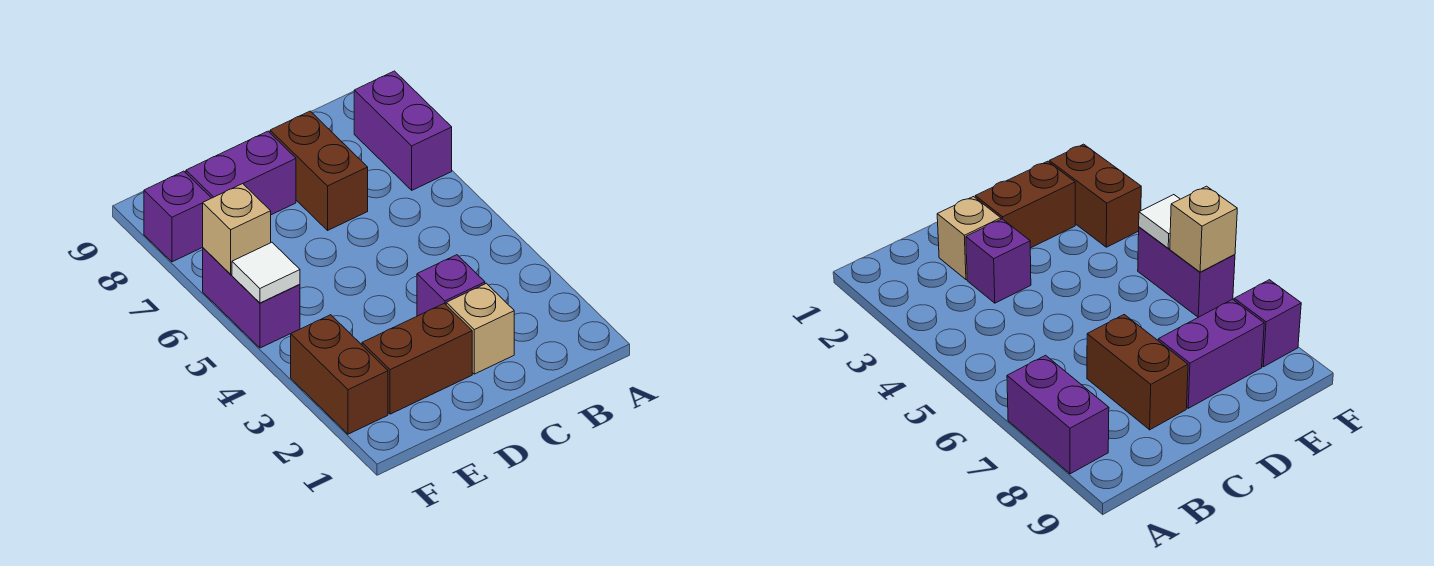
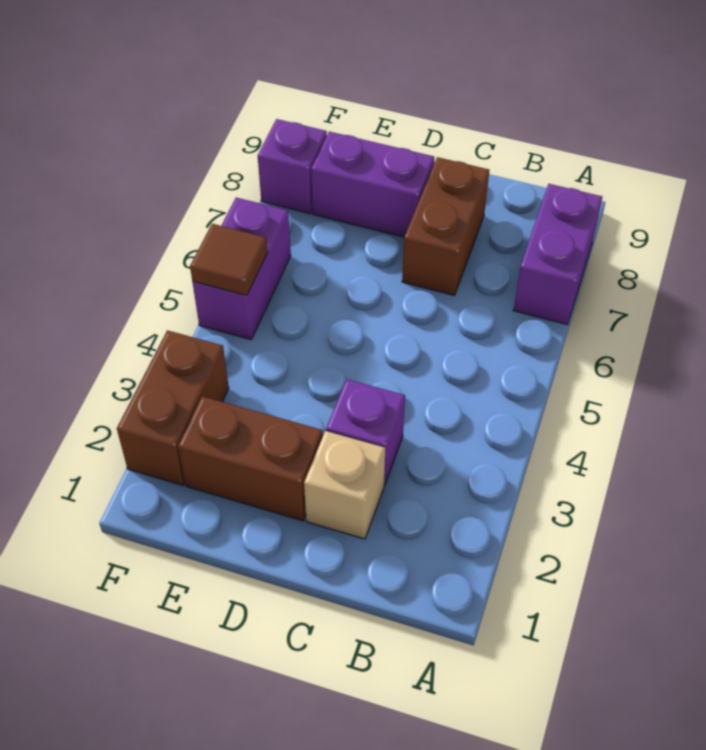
white tile F5 level 2 -> brown tile F5 level 2
tan brick F6 level 2 -> none

